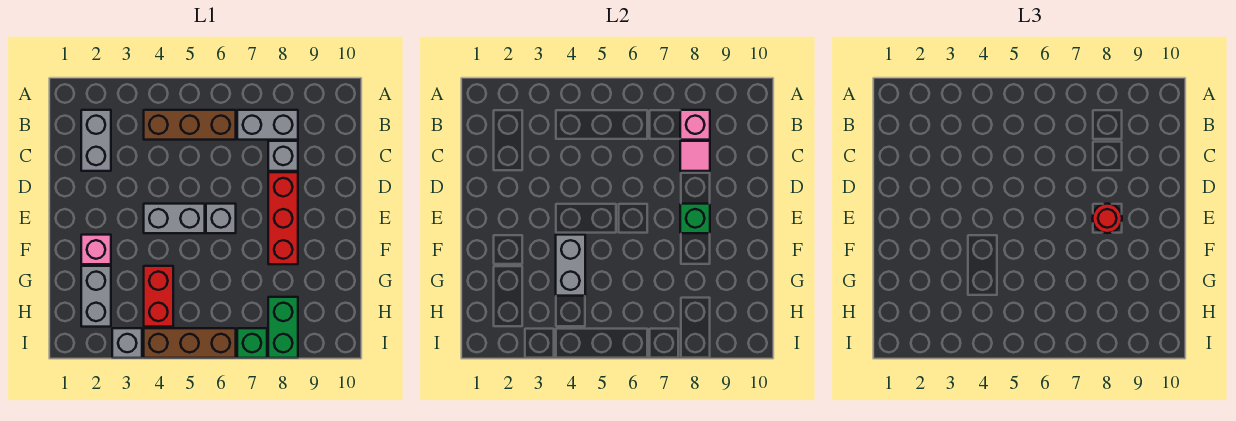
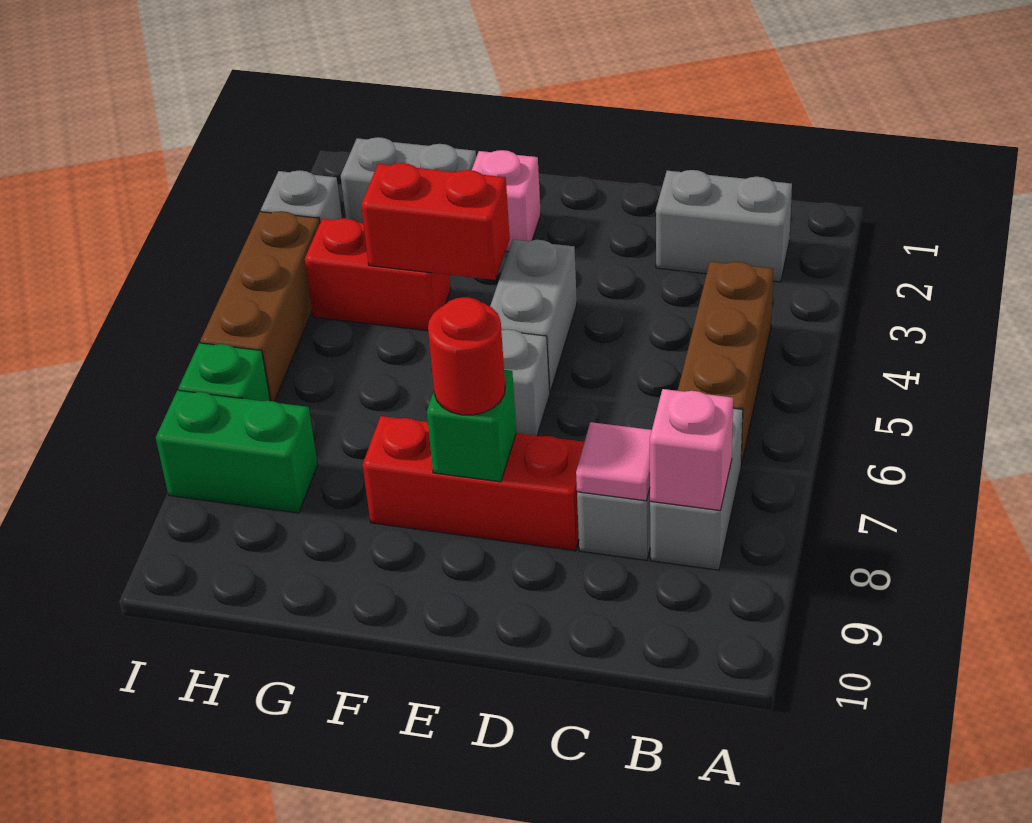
grey brick F4:G4 level 2 -> red brick F4:G4 level 2

